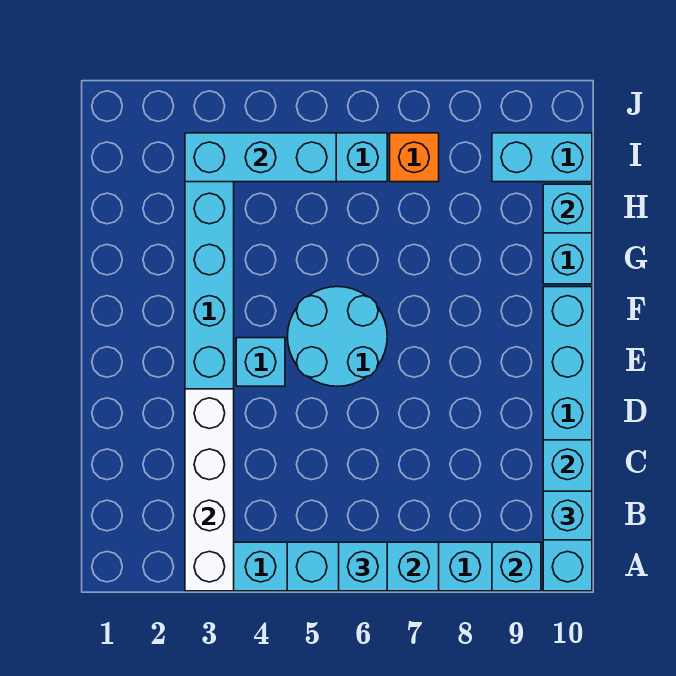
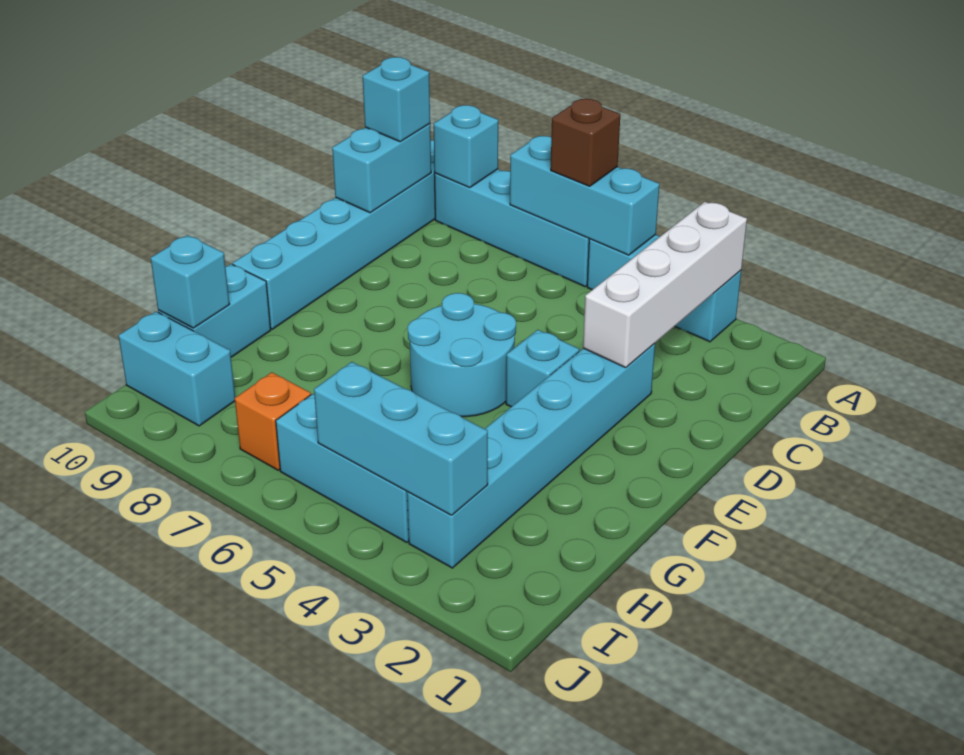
cyan brick A6 level 3 -> brown brick A6 level 3

